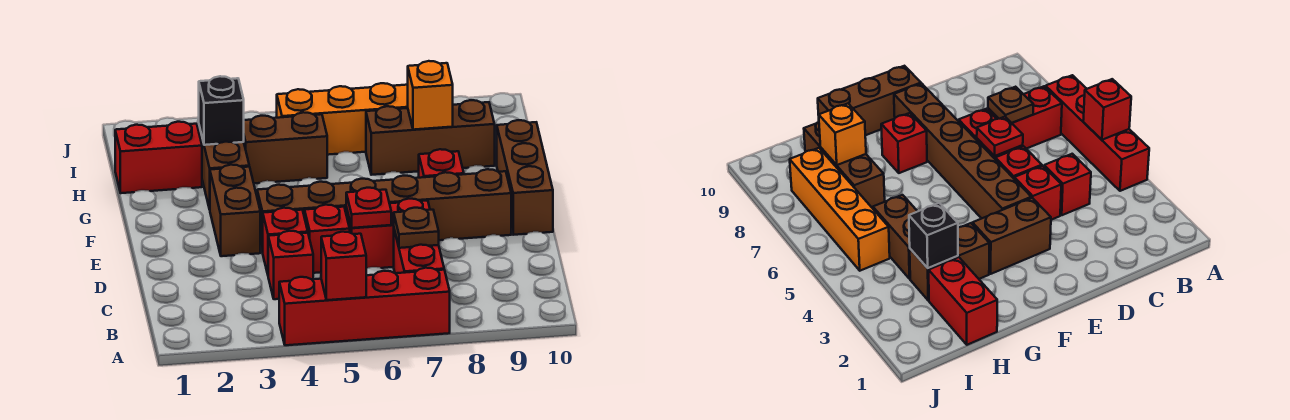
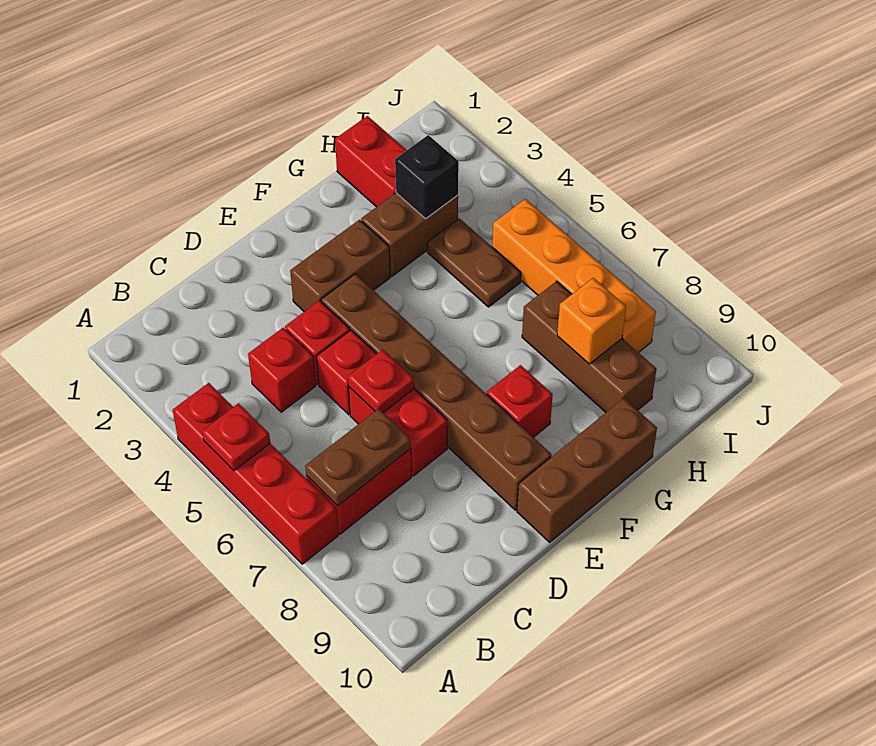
red brick A5 level 2 -> red plate A5 level 2
brown plate C7 level 2 -> brown plate B7:C7 level 2
brown brick H4:H5 level 1 -> brown plate H4:H5 level 1

